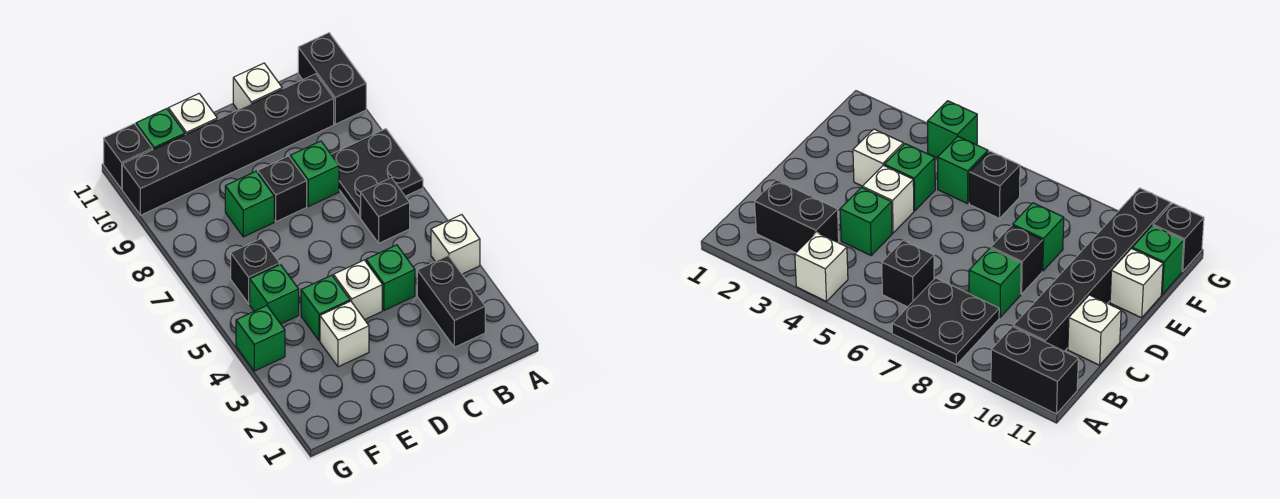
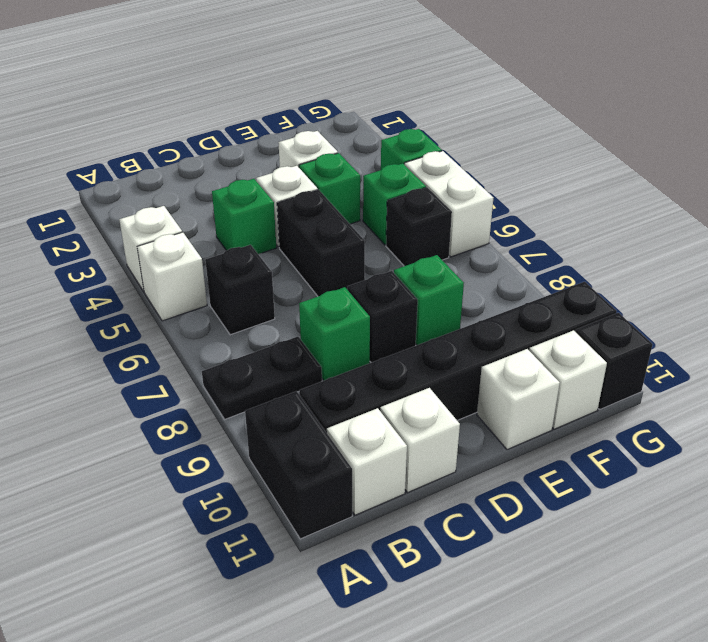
none -> white brick A5 level 1
black plate A7:B8 level 1 -> black plate A8:B8 level 1
black brick B2:B3 level 1 -> black brick D5:D6 level 1
none -> white brick B11 level 1
green brick F11 level 1 -> white brick F11 level 1
none -> white brick G5:G6 level 1

